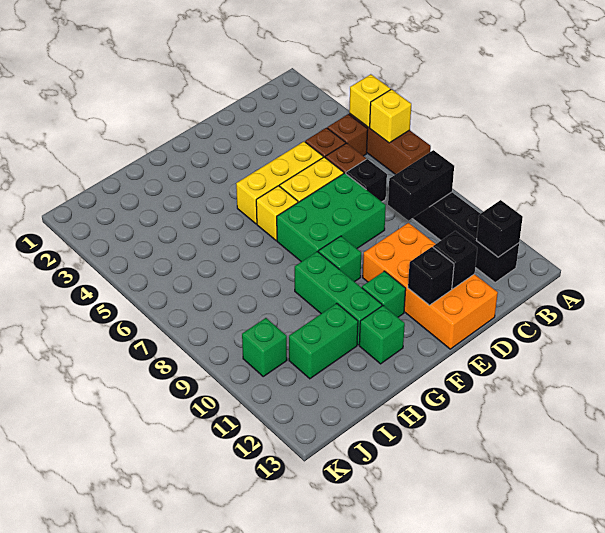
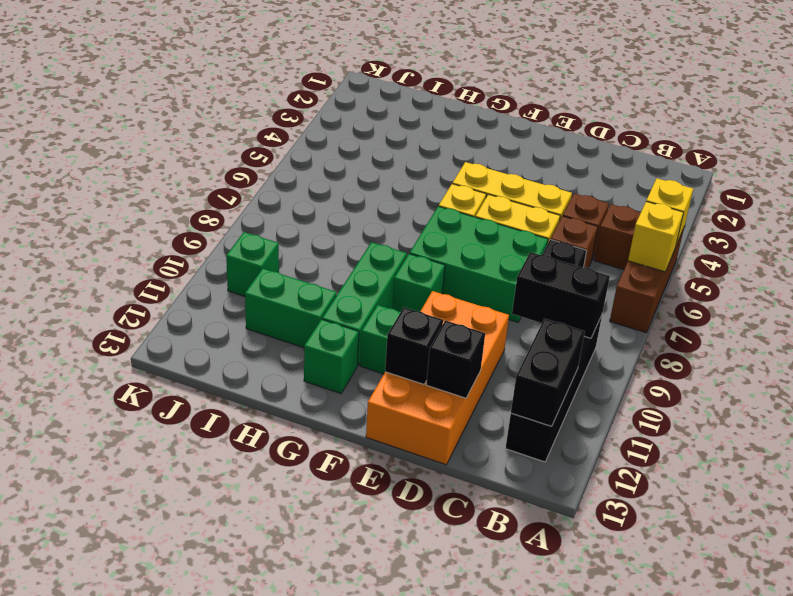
black brick B12 level 2 -> black brick B11:B12 level 2

